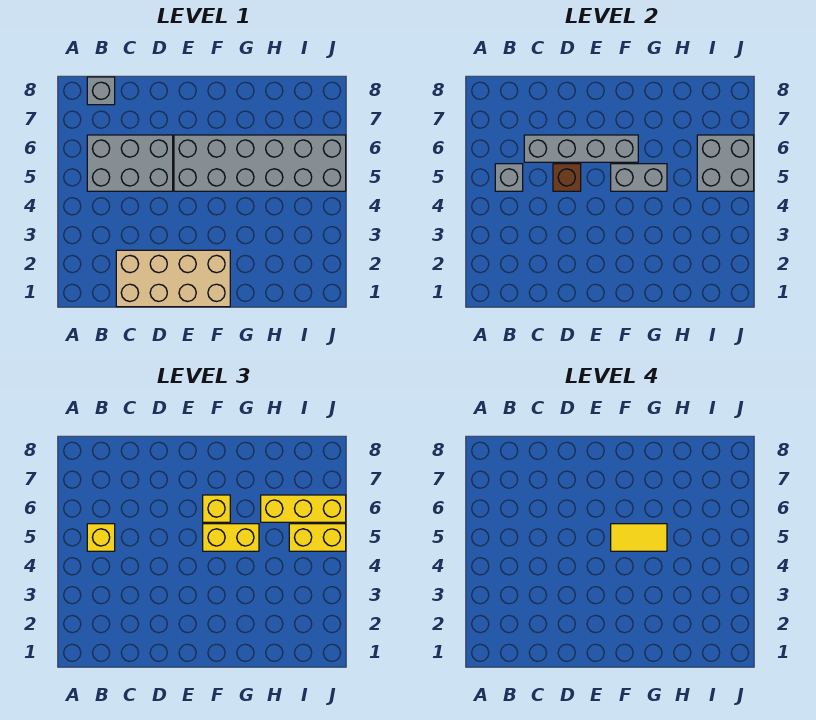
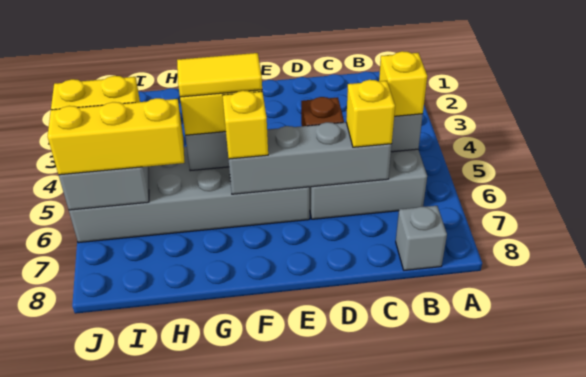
tan brick C1:F2 level 1 -> none
none -> yellow brick C6 level 3

